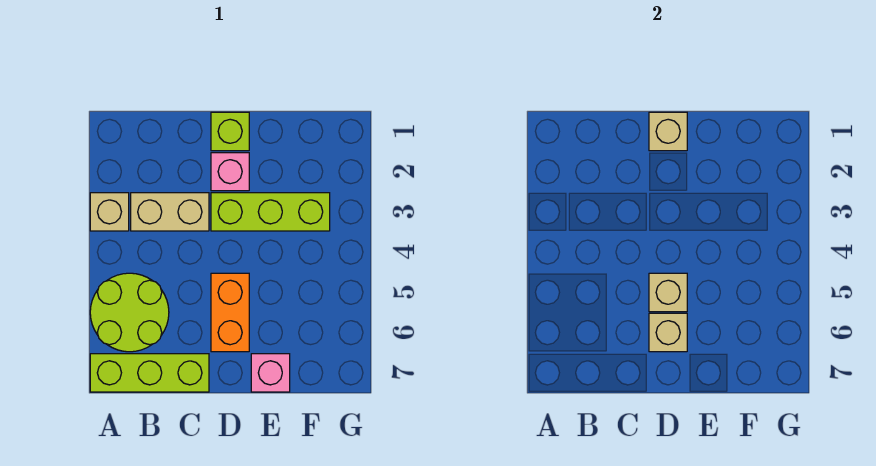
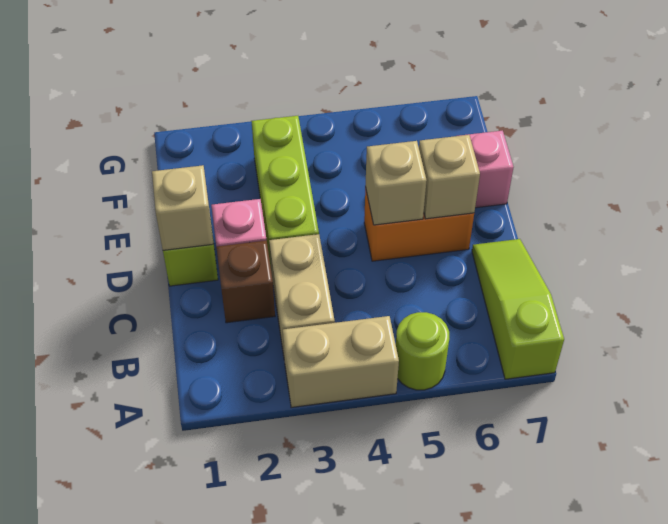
tan brick A3 level 1 -> tan brick A3:A4 level 1
lime round brick A5:B6 level 1 -> lime round brick A5 level 1
lime brick A7:C7 level 1 -> lime slope A7:C7 level 1 top A
none -> brown brick C2 level 1

